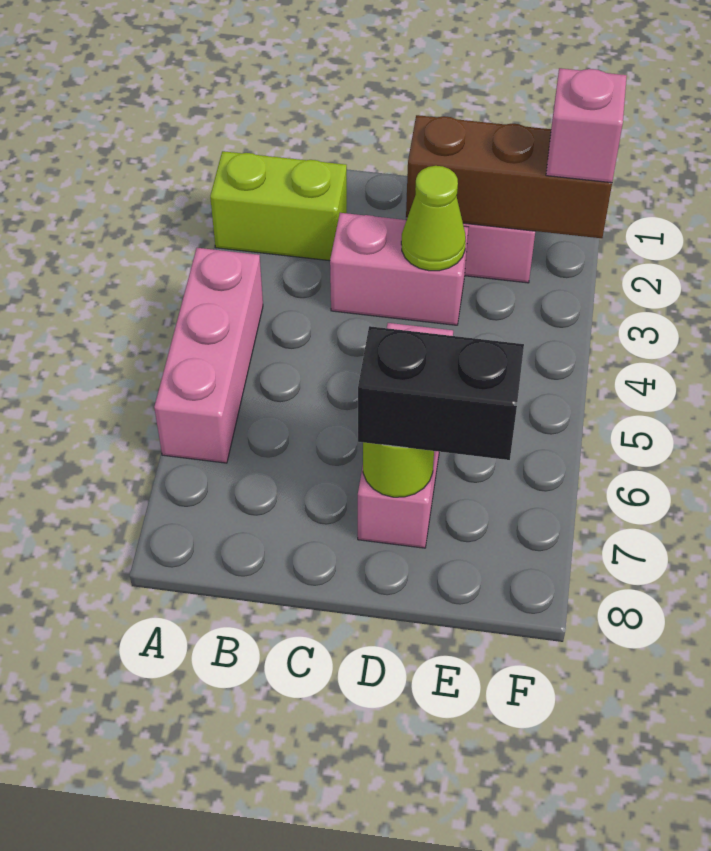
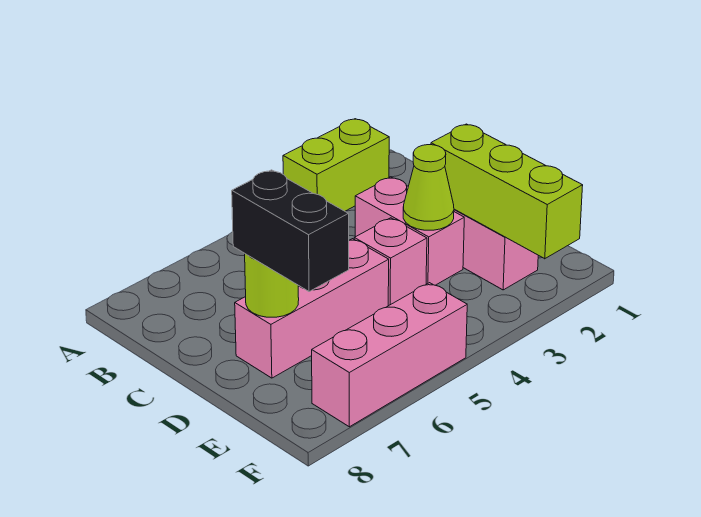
lime brick A2:B2 level 1 -> lime brick A2:A3 level 1
pink brick A4:A6 level 1 -> pink brick F5:F7 level 1
brown brick D2:F2 level 2 -> lime brick D2:F2 level 2
pink brick F2 level 3 -> pink brick D4 level 1

